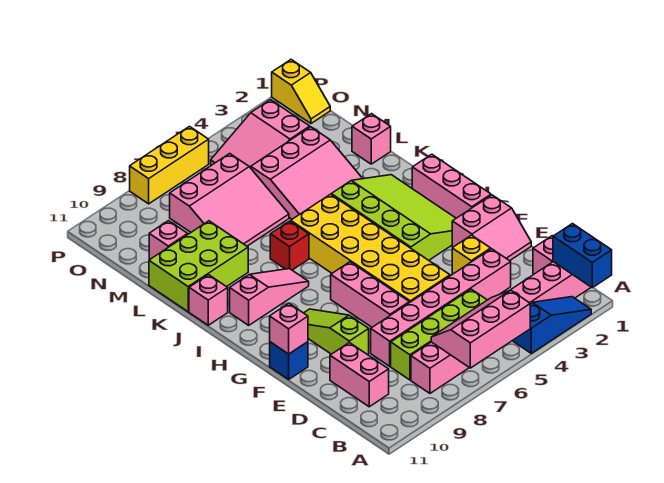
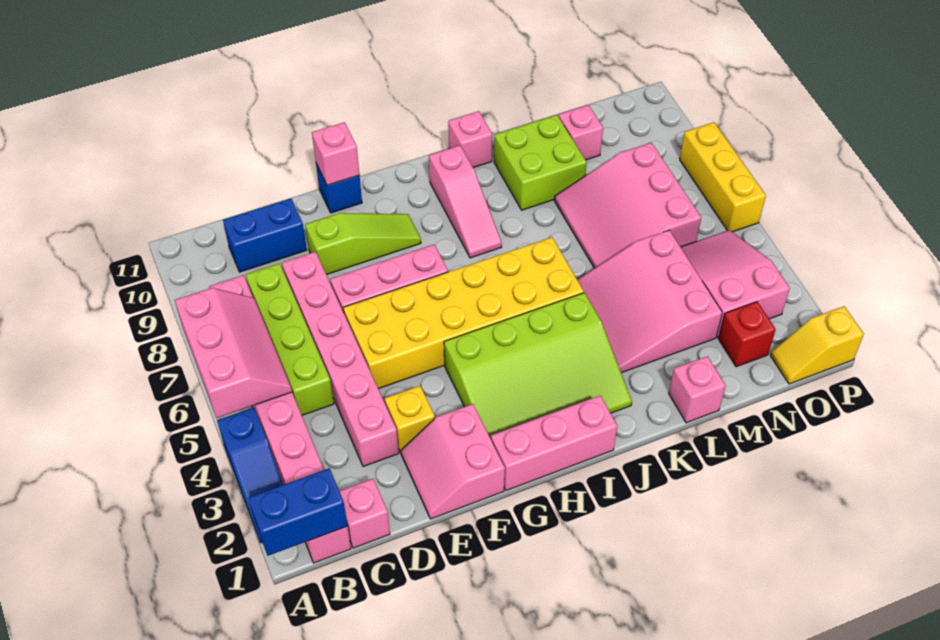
pink brick C10:D10 level 1 -> blue brick C10:D10 level 1
red brick J7 level 1 -> red brick N2 level 1
lime brick K9:L11 level 1 -> lime brick K9:L10 level 1

